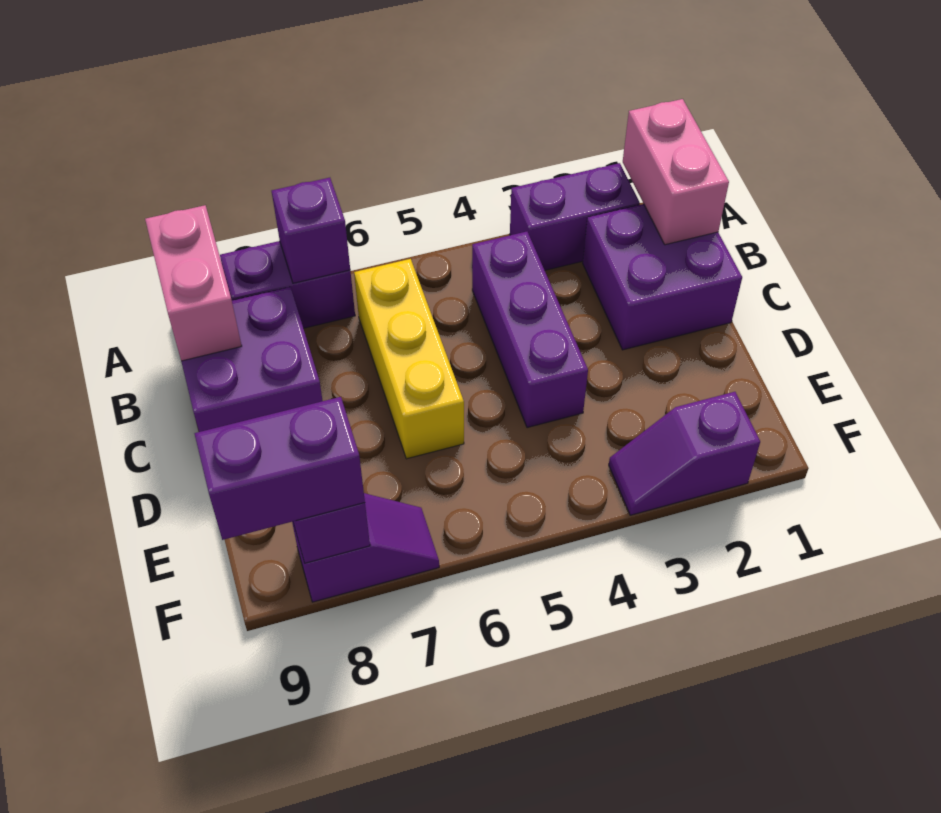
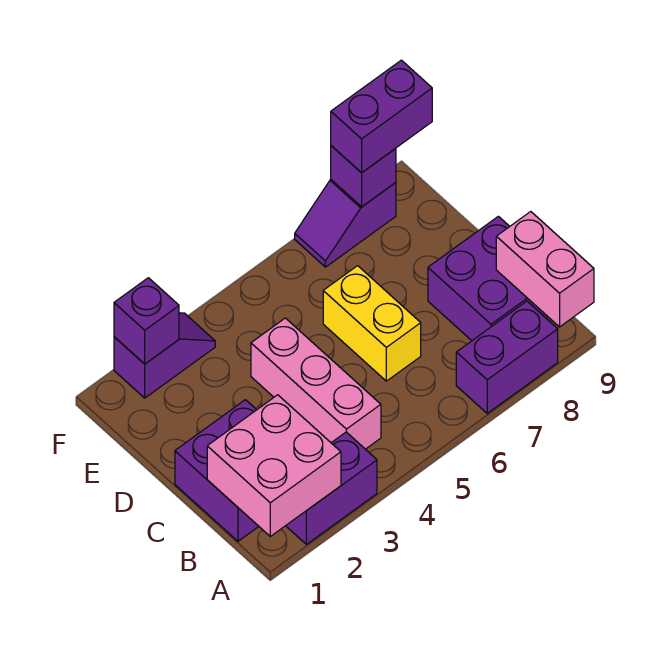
pink brick A1:B1 level 2 -> pink brick A1:B2 level 2
purple brick A7 level 2 -> purple brick F2 level 2
purple brick B4:D4 level 1 -> pink brick B4:D4 level 1
yellow brick B6:D6 level 1 -> yellow brick C6:D6 level 1

